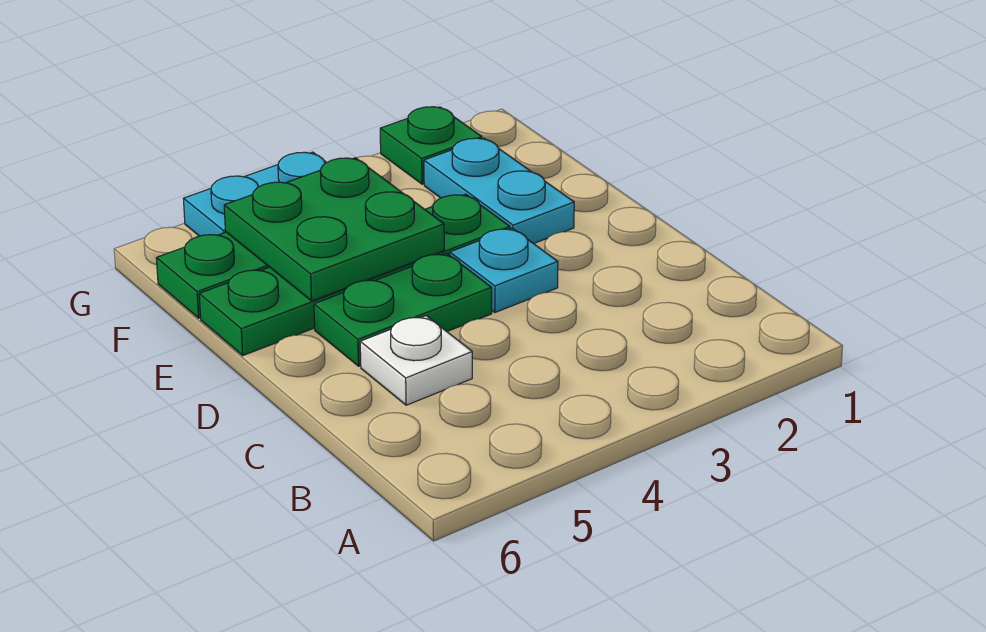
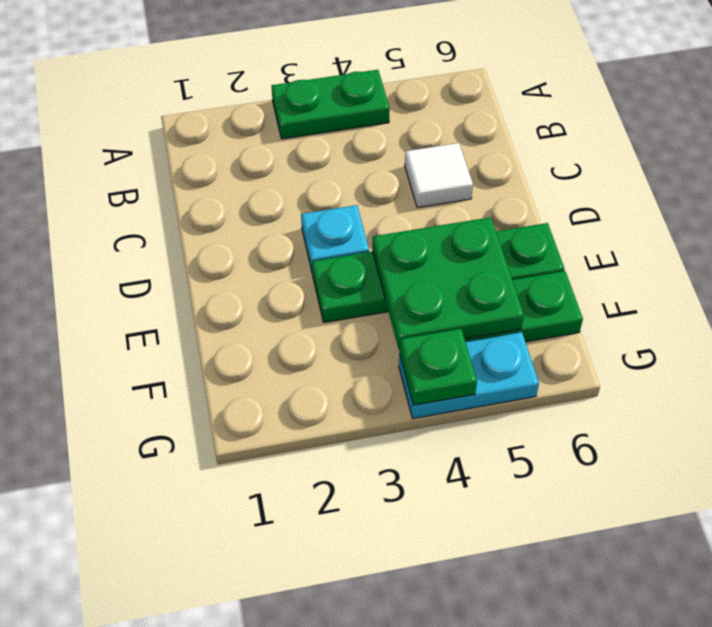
white plate C5 level 1 -> white tile C5 level 1
green plate D4:D5 level 1 -> green plate A3:A4 level 1
cyan plate E2:F2 level 1 -> none
green plate G2 level 1 -> green plate G4 level 2

